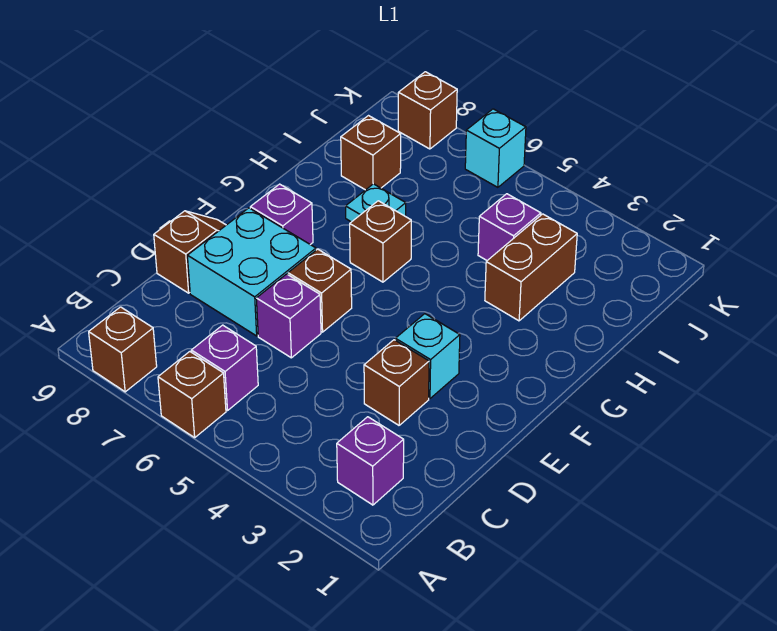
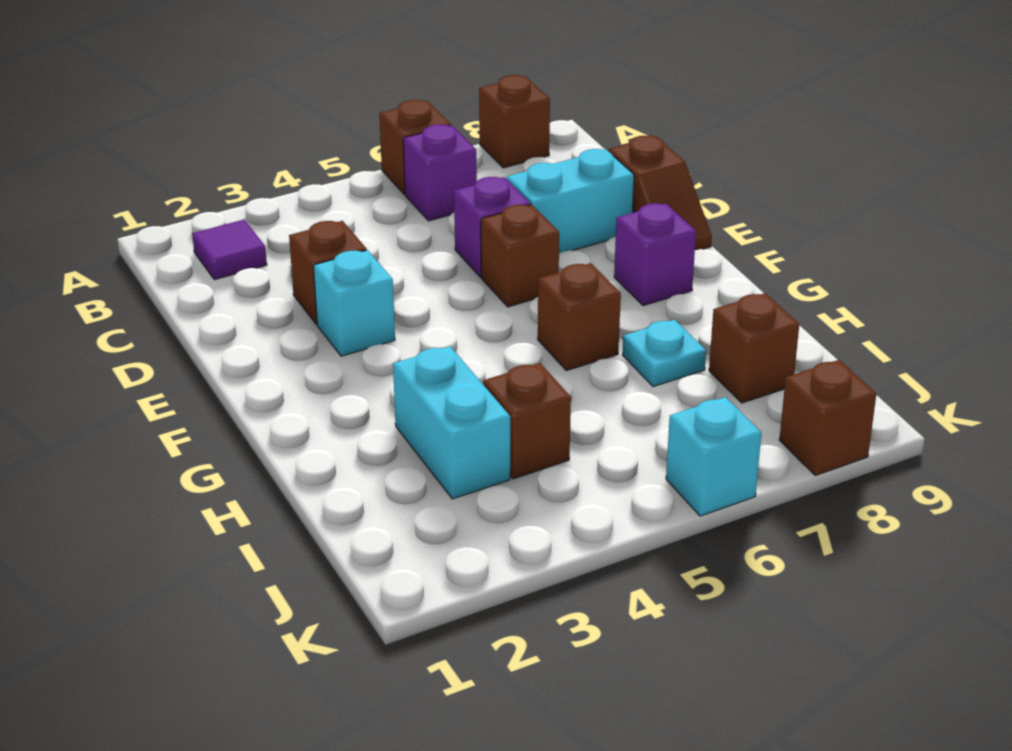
purple brick B2 level 1 -> purple tile B2 level 1
cyan brick D7:E8 level 1 -> cyan brick D7:D8 level 1
brown brick H3:I3 level 1 -> cyan brick H3:I3 level 1
purple brick I4 level 1 -> brown brick I4 level 1

